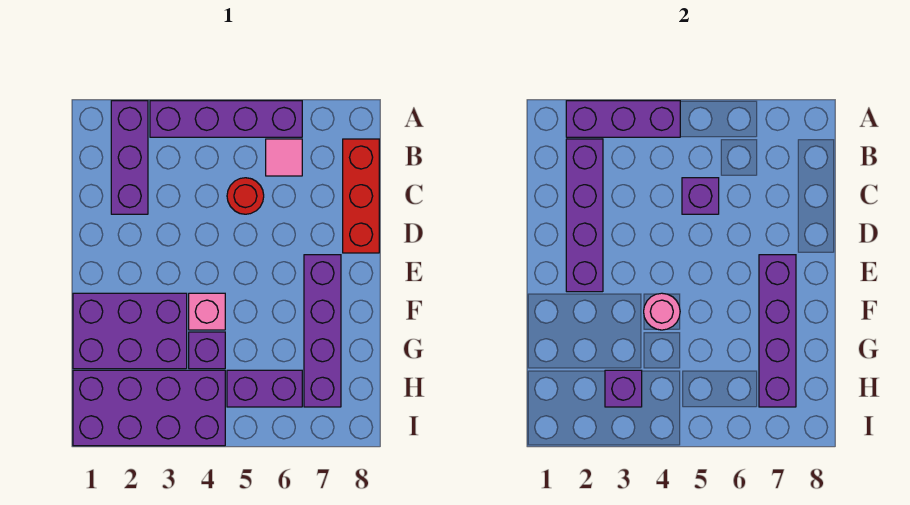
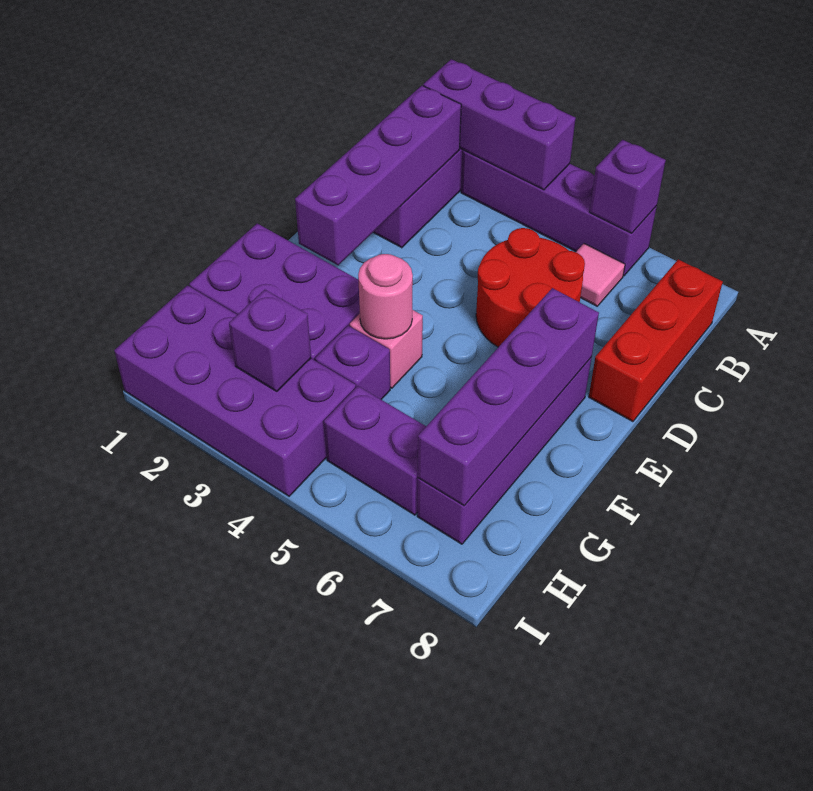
red round brick C5 level 1 -> red round brick C5:D6 level 1
purple brick C5 level 2 -> purple brick A6 level 2

